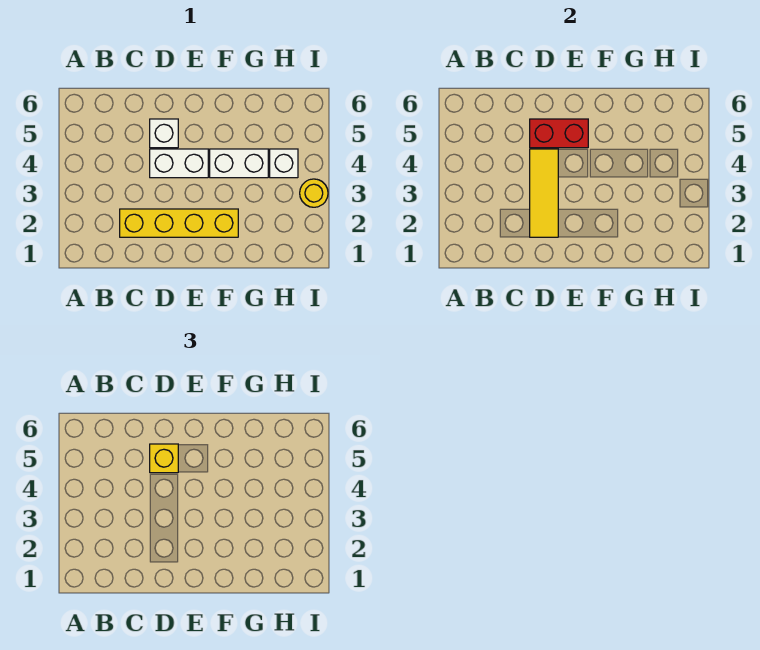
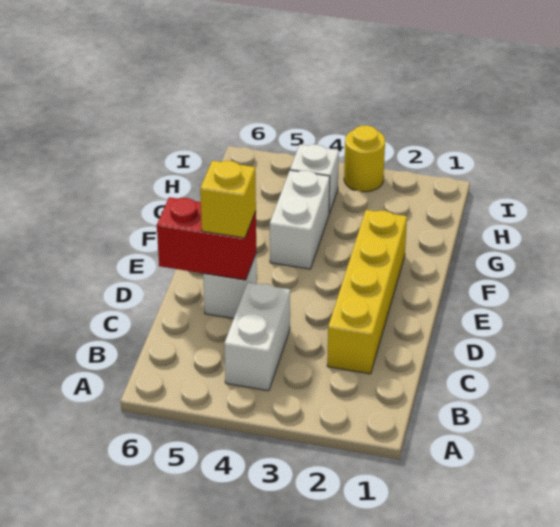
yellow tile D2:D4 level 2 -> none
white brick D4:E4 level 1 -> white brick B4:C4 level 1
red brick D5:E5 level 2 -> red brick D5:D6 level 2

